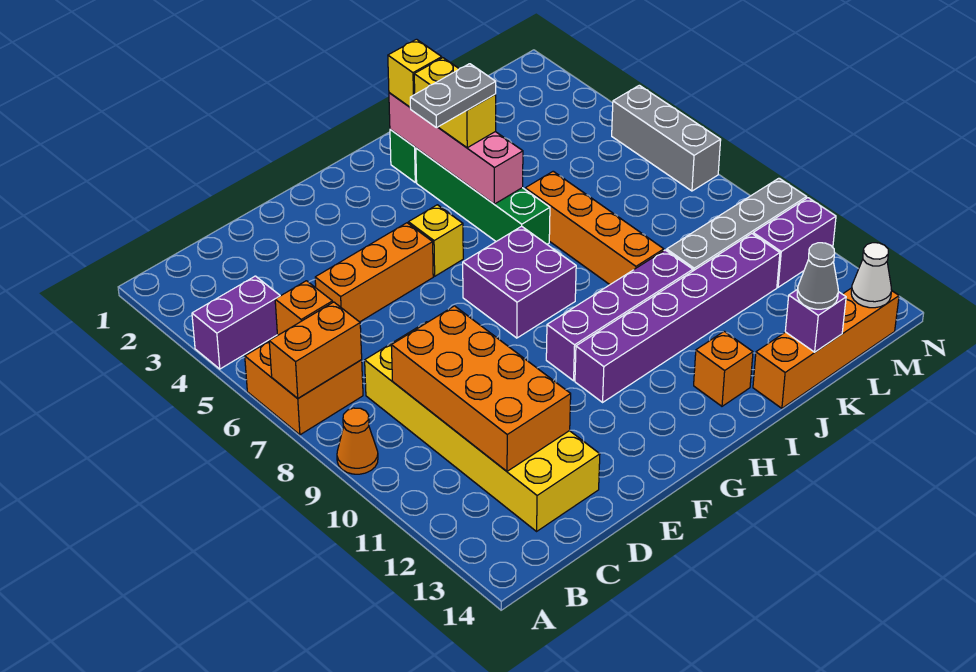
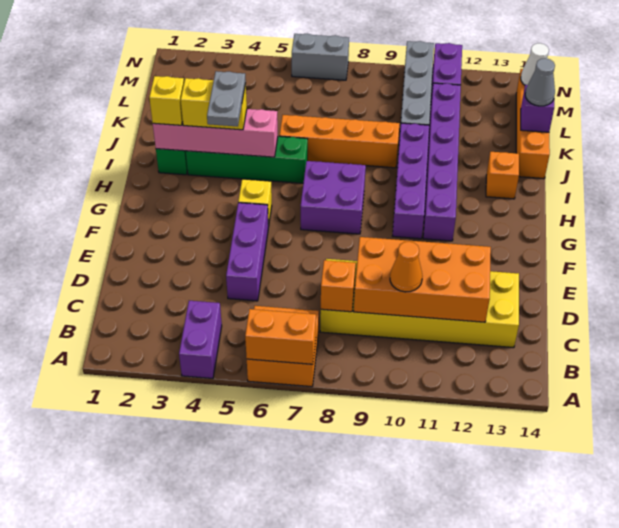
orange brick A7:B7 level 2 -> orange brick A6:A7 level 2
orange cone A9 level 1 -> orange cone C10 level 3
orange brick B6 level 2 -> orange brick C8 level 2
orange brick D5:F5 level 1 -> purple brick D5:F5 level 1
grey brick N5:N7 level 1 -> grey brick N6:N7 level 1

